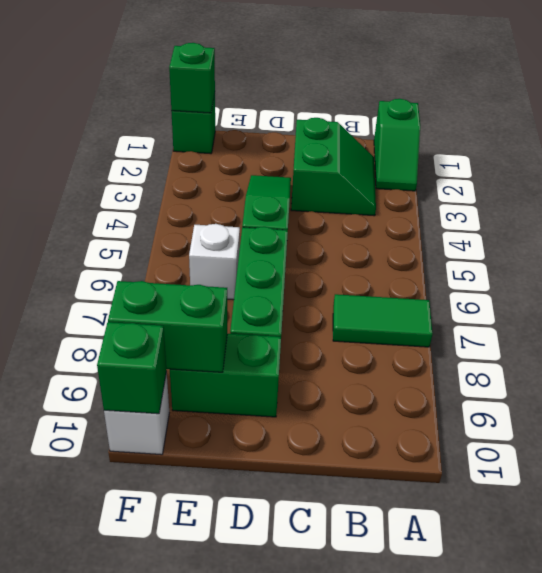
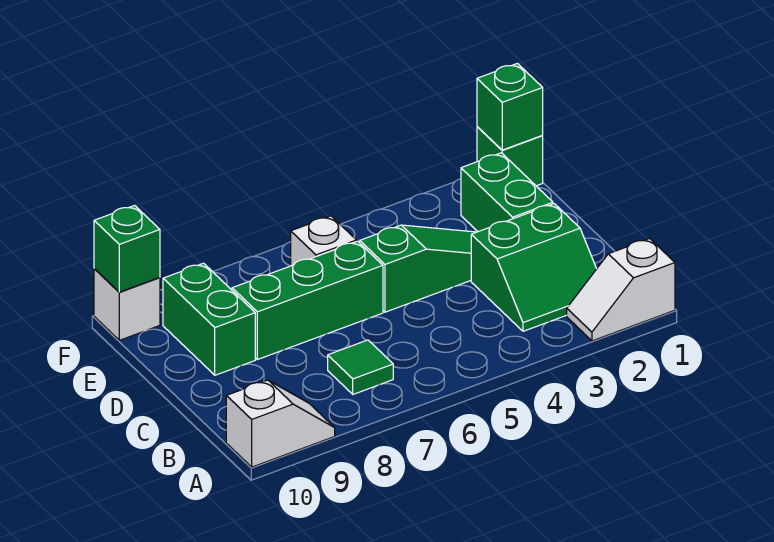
green slope A1:A2 level 1 top 1 -> white slope A1:A2 level 1 top 1
green tile A7:B7 level 1 -> green tile B7 level 1
none -> white slope A9:A10 level 1 top 10
green brick E9:F9 level 2 -> green brick D2:E2 level 1

